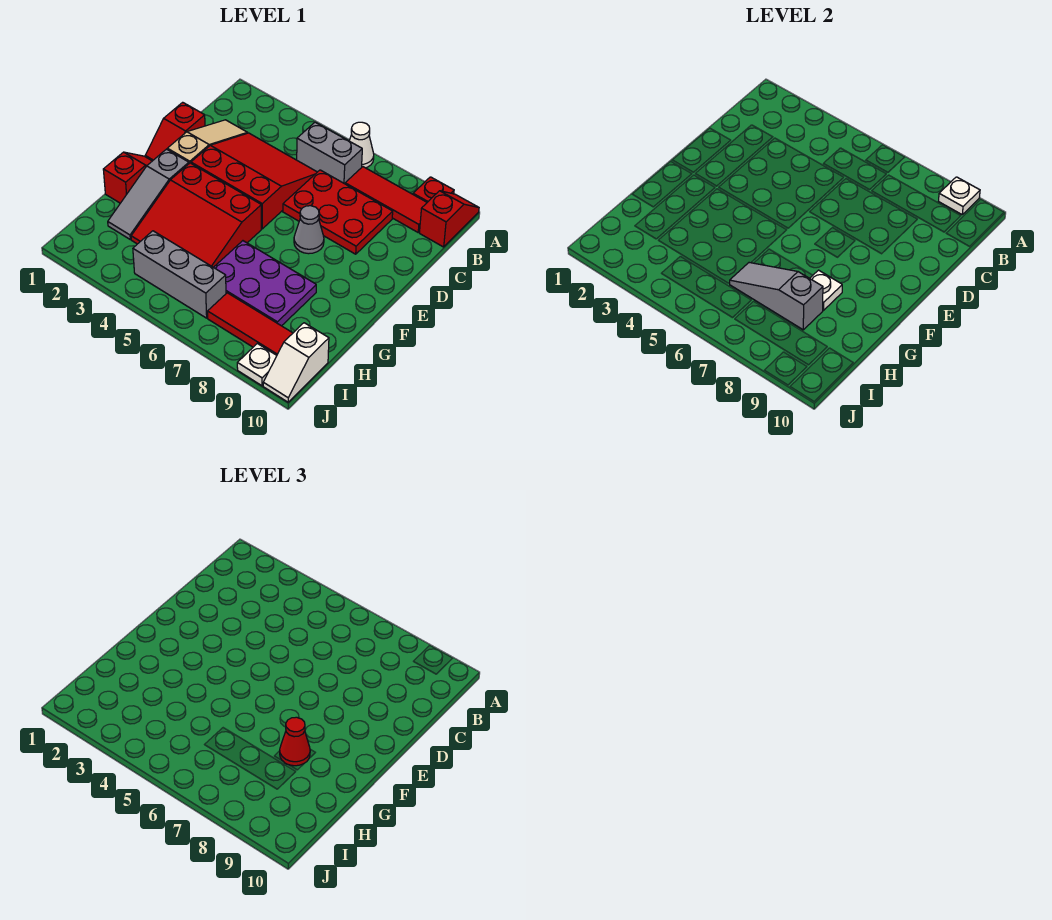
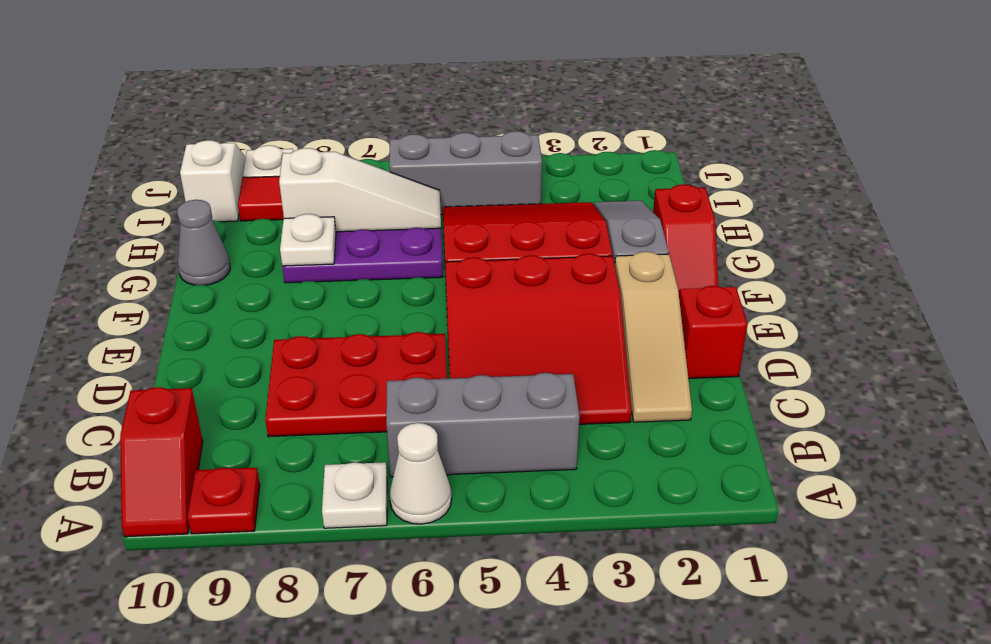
white plate A9 level 2 -> white plate A7 level 1
grey brick B5:B6 level 1 -> grey brick B4:B6 level 1
red tile B7:B9 level 1 -> none
grey cone E7 level 1 -> grey cone G10 level 1
red cone G8 level 3 -> none
grey slope H6:H8 level 2 top 8 -> white slope H6:H8 level 2 top 8

